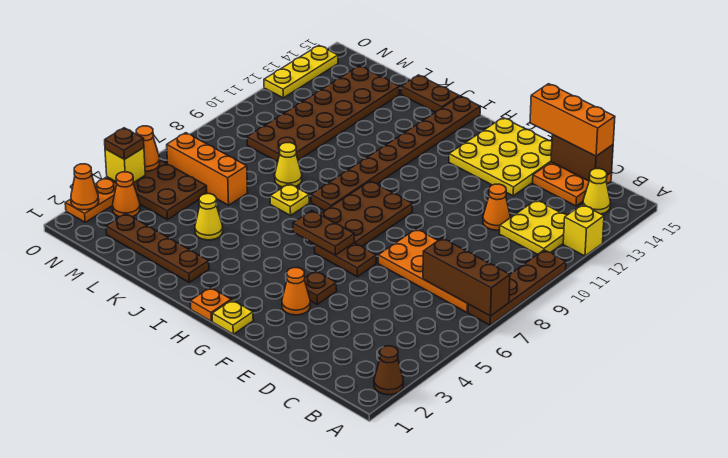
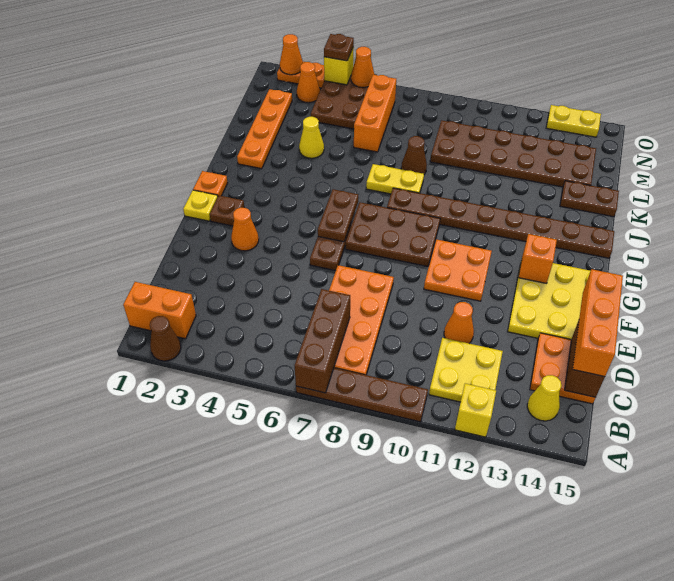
none -> orange brick B1:B2 level 1
brown plate F4 level 1 -> brown plate G2 level 1
none -> orange plate F10:G11 level 1
none -> orange brick G13 level 2
brown plate J2:M2 level 1 -> orange plate J2:M2 level 1
yellow plate J7 level 1 -> yellow plate J7:J8 level 1
brown plate J15:K15 level 1 -> brown plate K14:K15 level 1
yellow cone K8 level 1 -> brown cone K8 level 1
yellow plate O12:O14 level 1 -> yellow plate O13:O14 level 1

